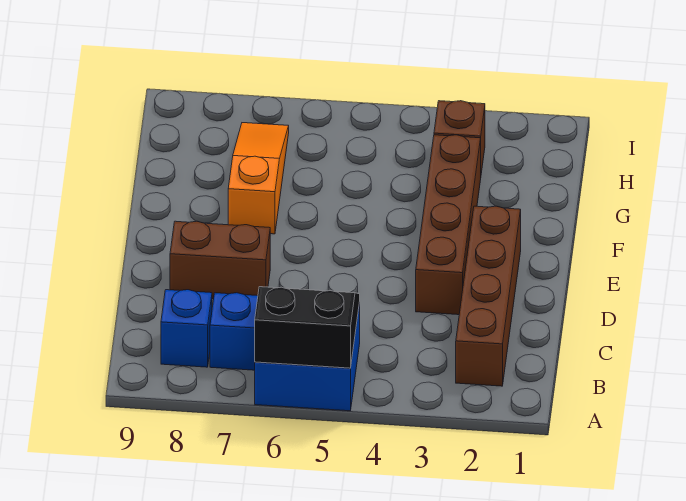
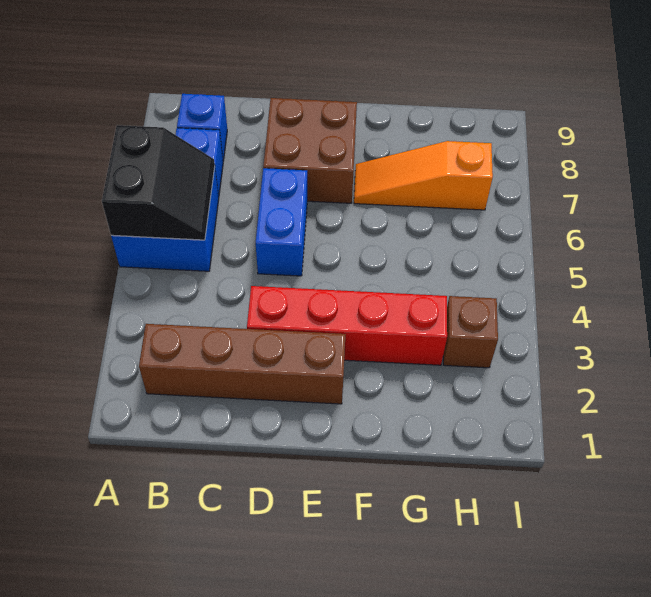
brown brick D3:G3 level 1 -> red brick D3:G3 level 1
none -> blue brick D5:D6 level 1
brown brick D7:D8 level 1 -> brown brick D7:E8 level 1
orange slope F7:H7 level 1 top F -> orange slope F7:H7 level 1 top H

